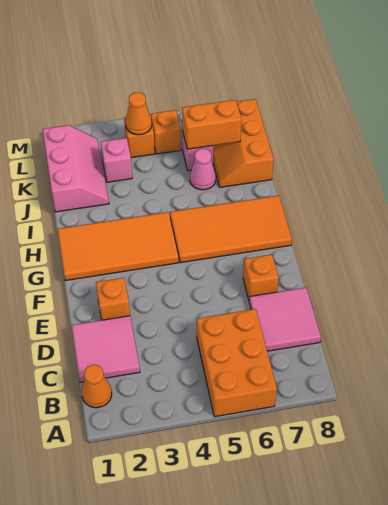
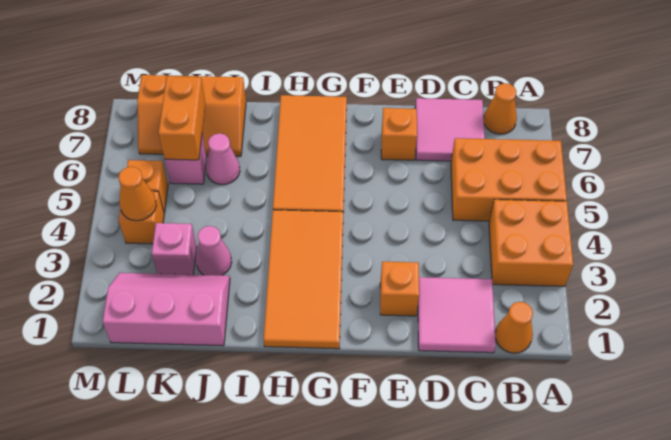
none -> orange brick A3:B4 level 1
none -> orange cone B8 level 1
none -> pink cone J3 level 1

